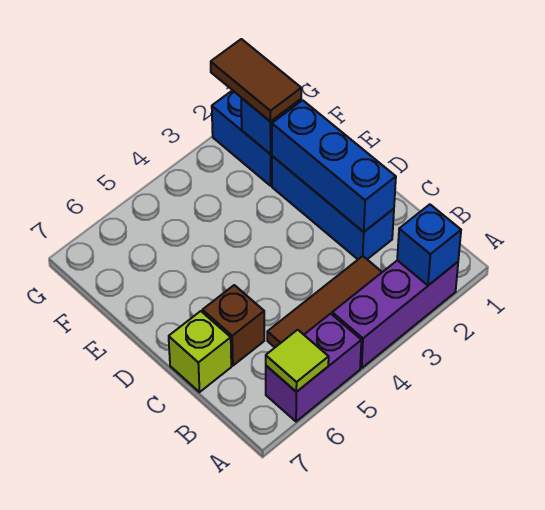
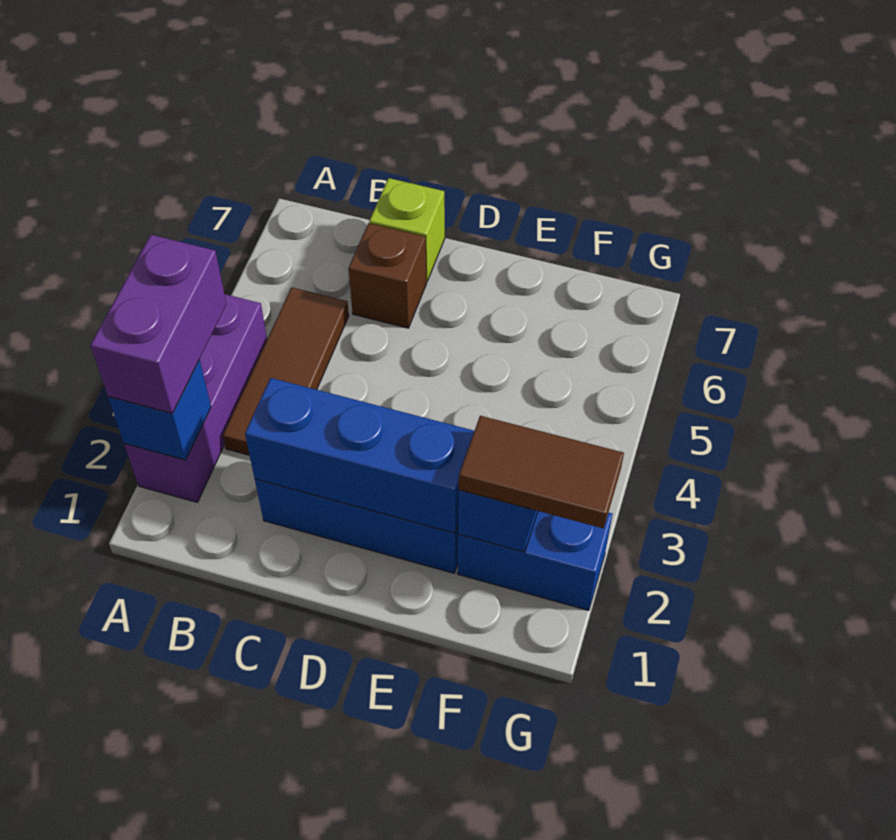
purple brick A5:A6 level 1 -> purple brick A2:A3 level 3
lime tile A6 level 2 -> none

